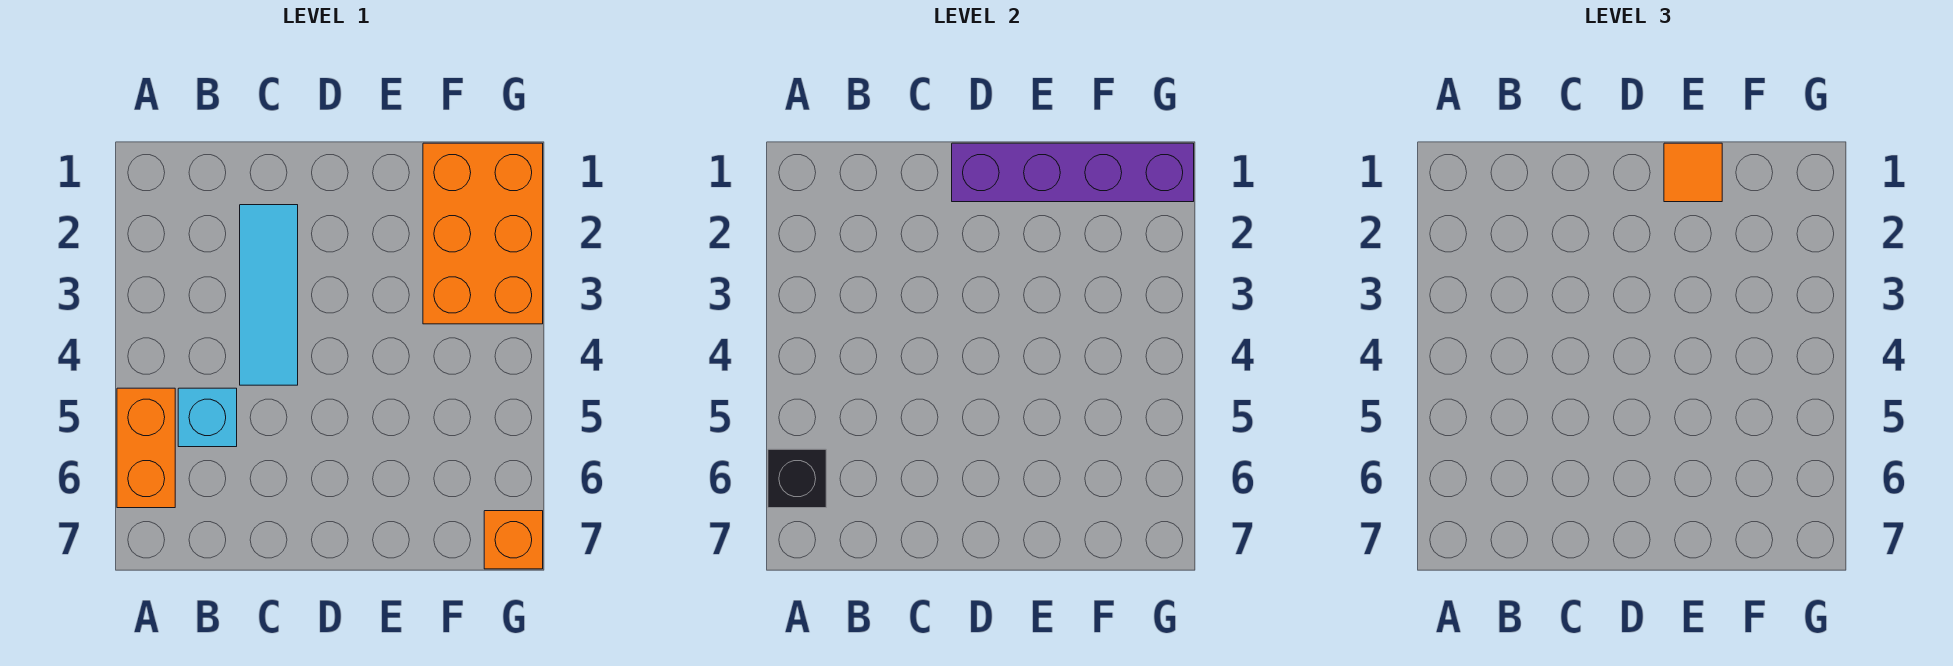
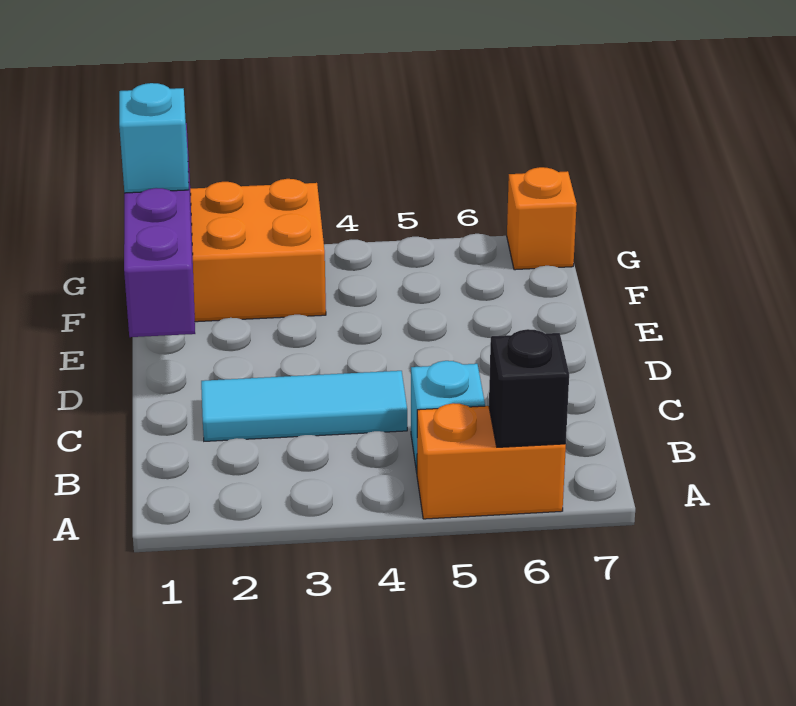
orange tile E1 level 3 -> none
none -> cyan brick F1 level 3

